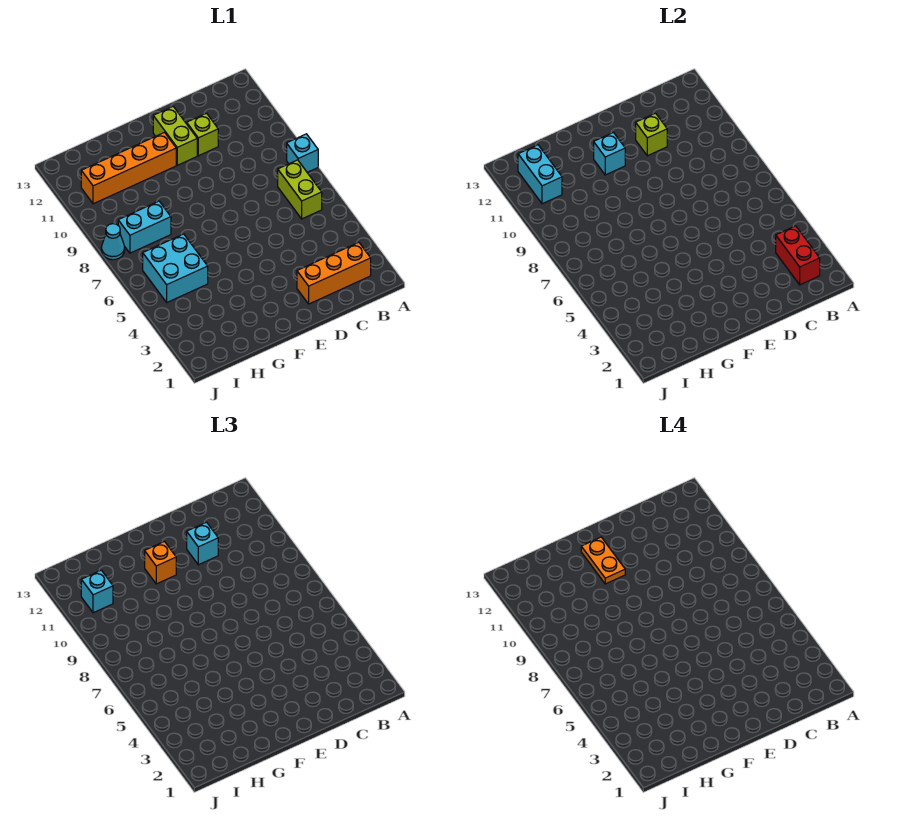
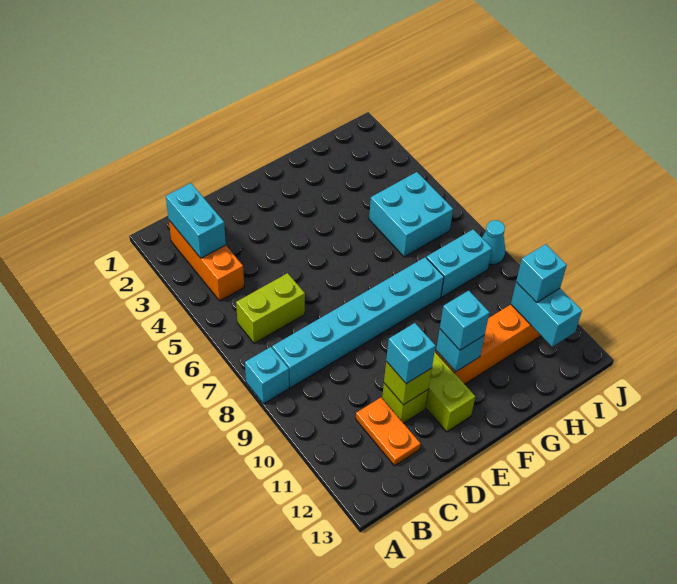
orange brick B2:D2 level 1 -> orange brick B2:B4 level 1
red brick B2:B3 level 2 -> cyan brick B2:B3 level 2
lime brick B6:B7 level 1 -> lime brick B6:C6 level 1
none -> cyan brick B8:G8 level 1
orange brick F11 level 3 -> cyan brick F11 level 3
orange plate F11:F12 level 4 -> orange plate C11:C12 level 1

